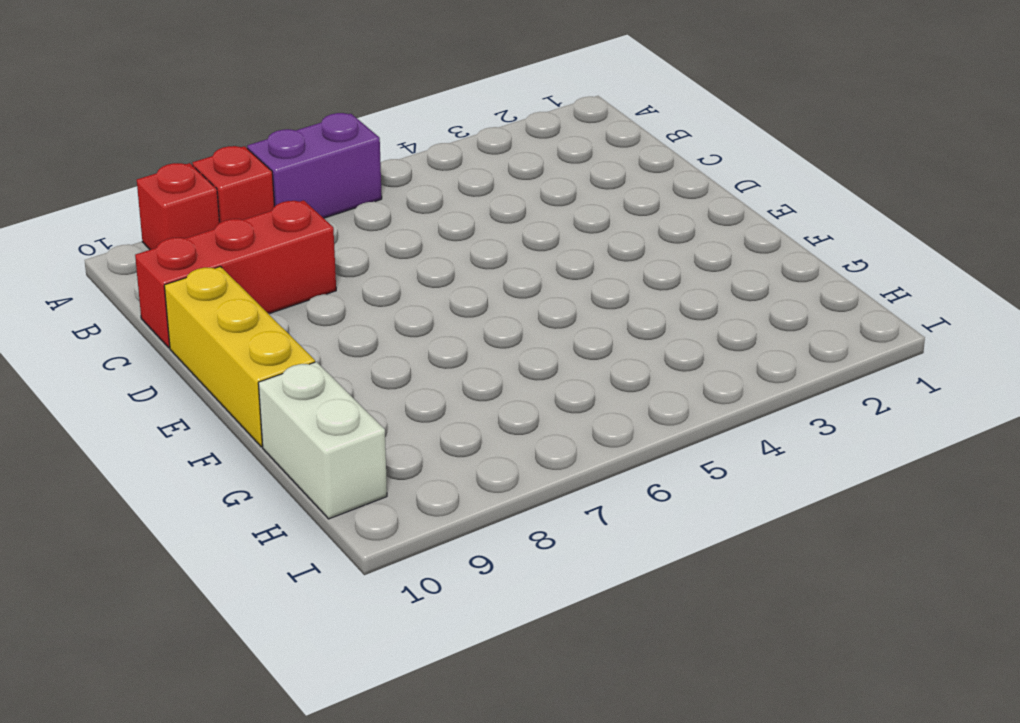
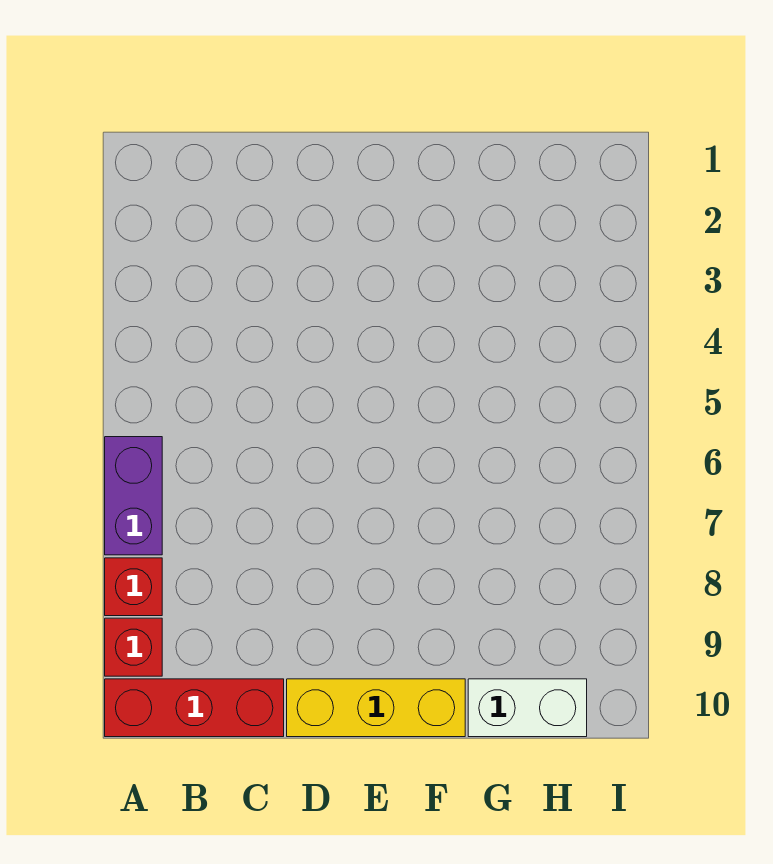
red brick C8:C10 level 1 -> red brick A10:C10 level 1

